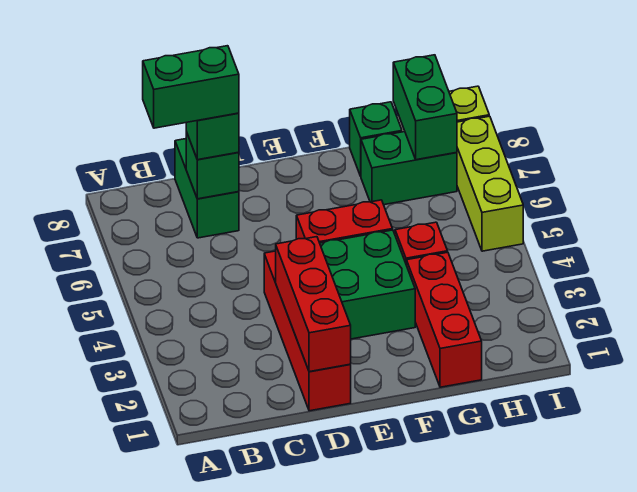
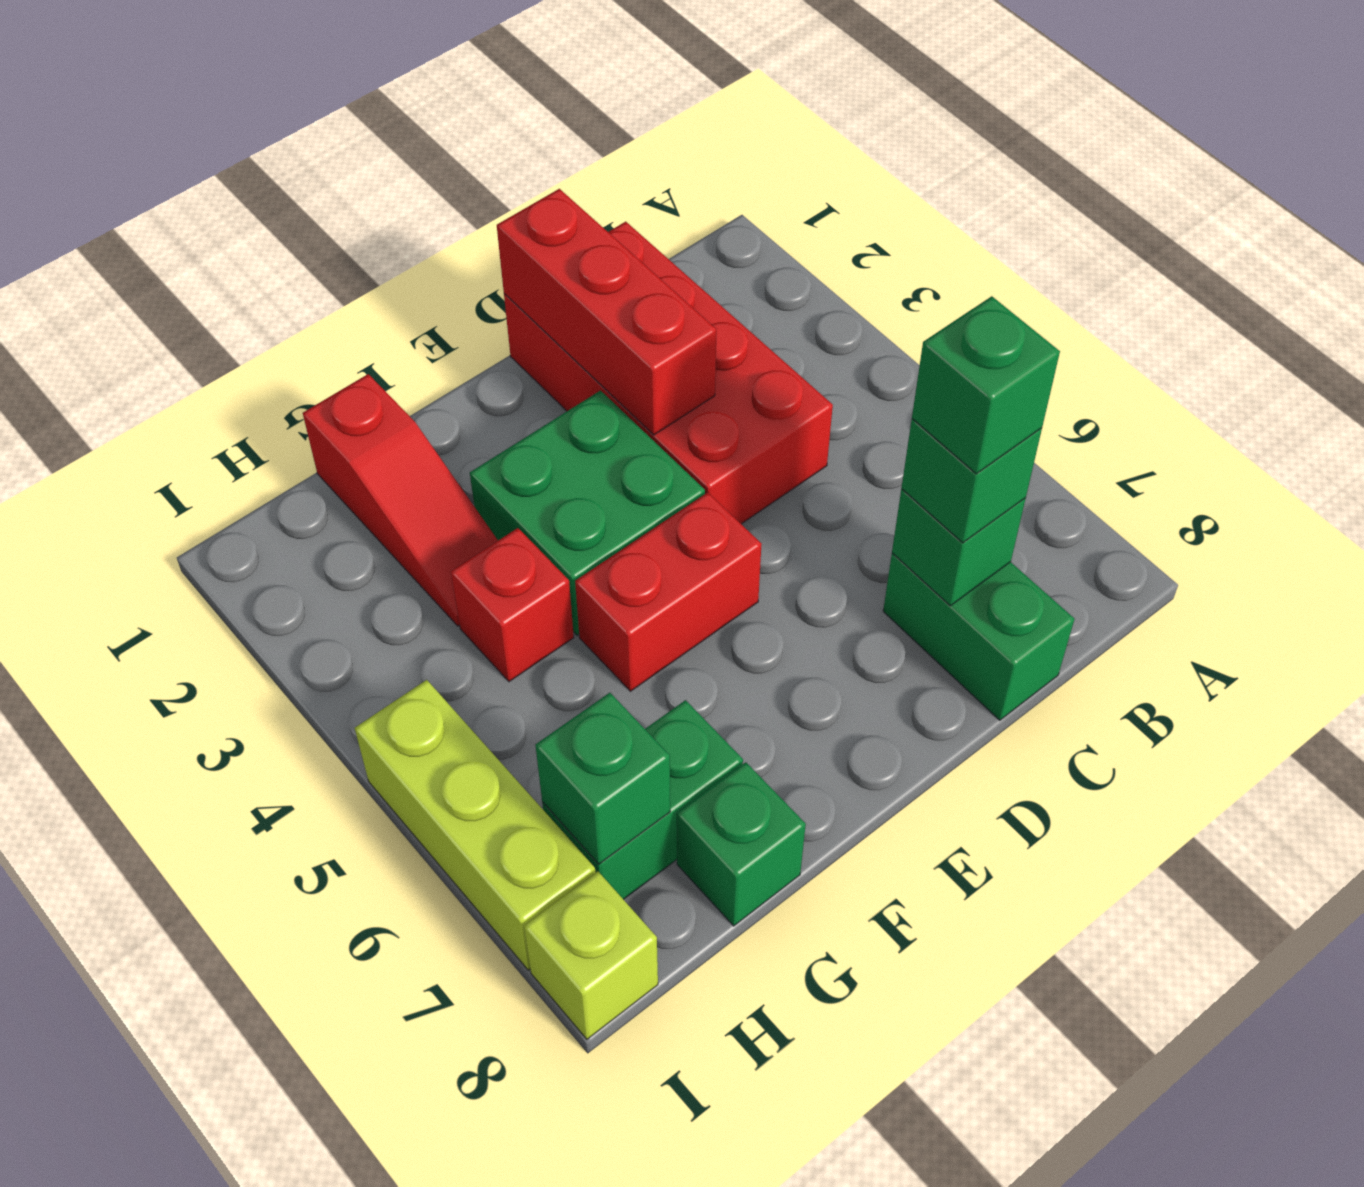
green brick B7:C7 level 4 -> green brick C7 level 4
red brick D1:D4 level 1 -> red brick C1:D4 level 1
red brick G1:G3 level 1 -> red slope G1:G3 level 1 top 1
green brick H7:H8 level 2 -> green brick H7 level 2

